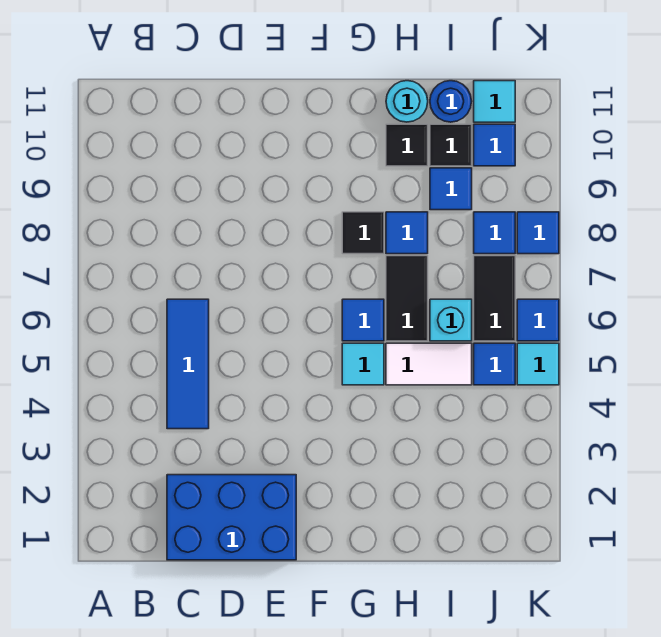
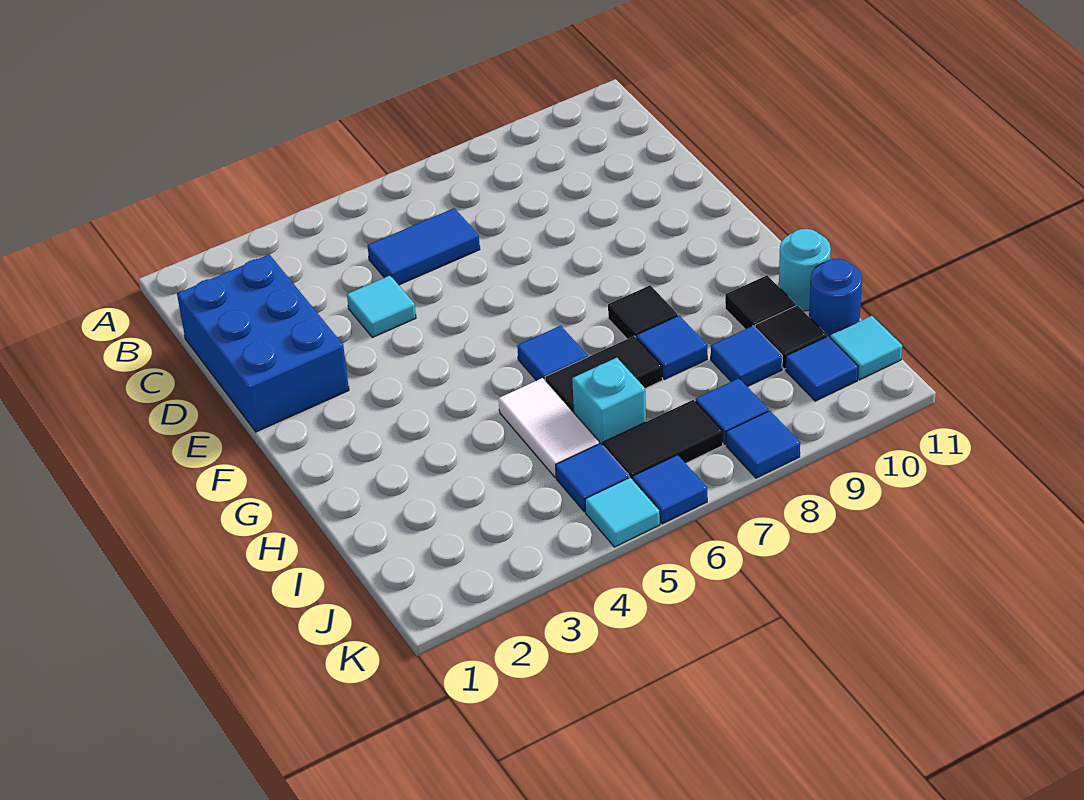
blue tile C4:C6 level 1 -> blue tile C5:C6 level 1
cyan tile G5 level 1 -> cyan tile D4 level 1

